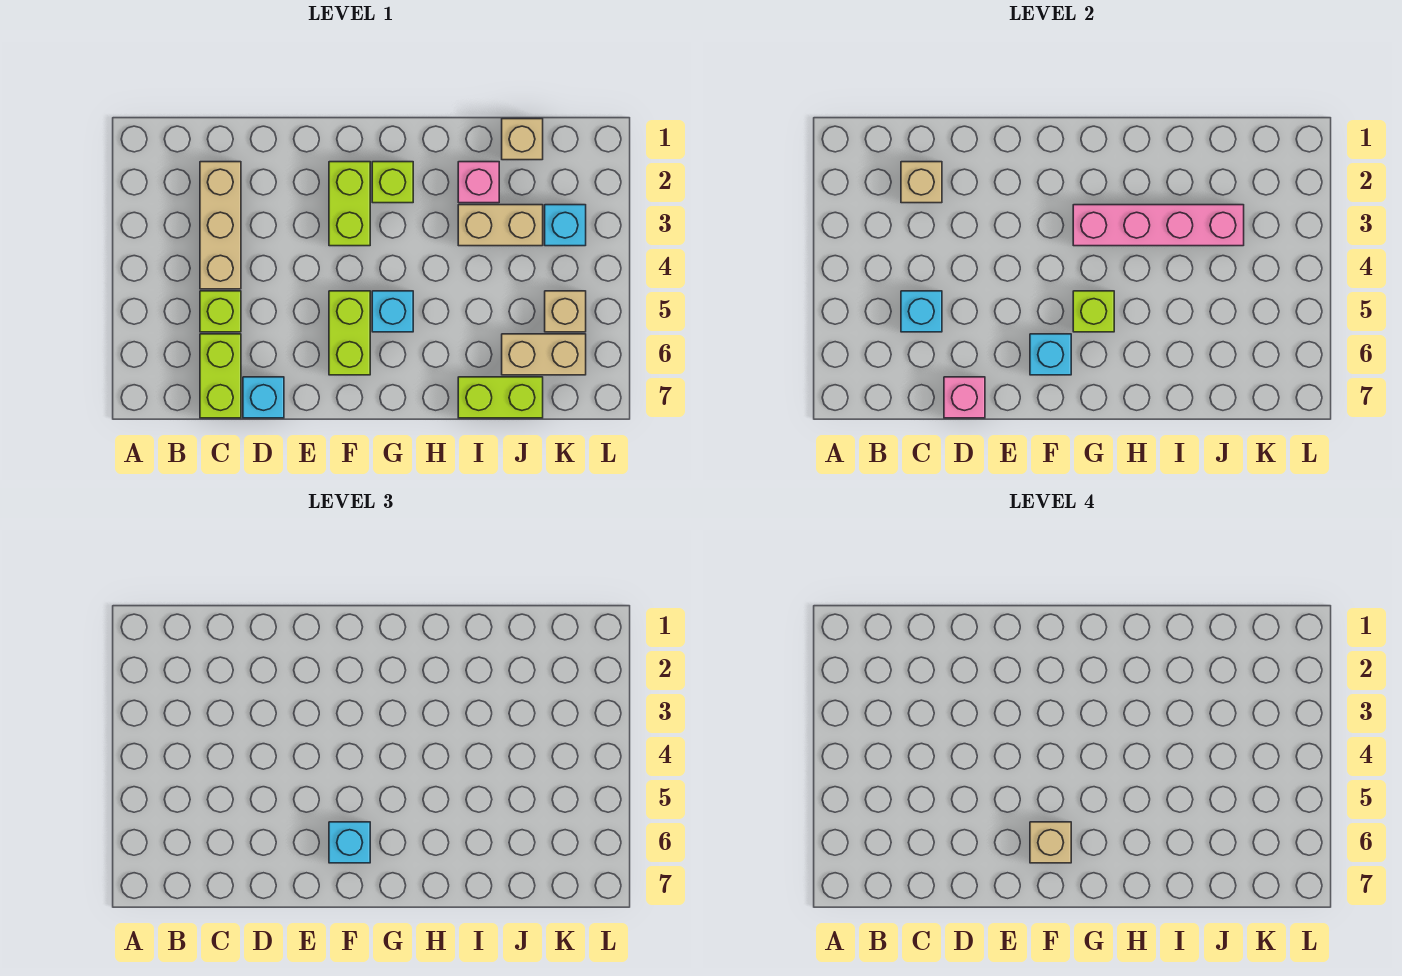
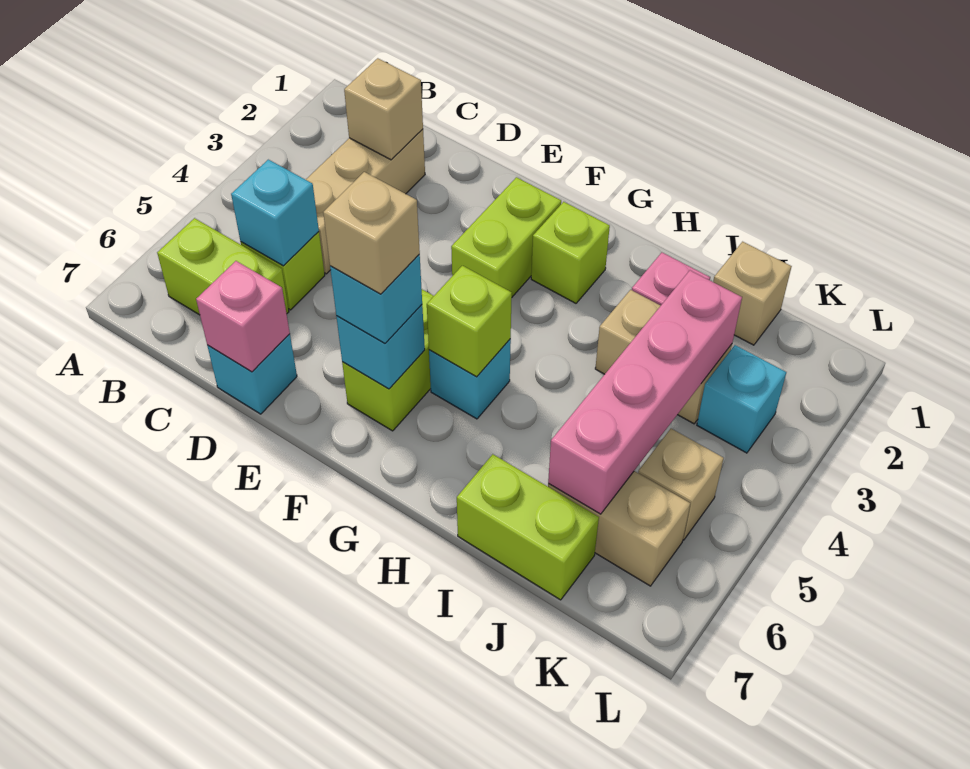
lime brick C6:C7 level 1 -> lime brick B6:C6 level 1
pink brick G3:J3 level 2 -> pink brick J3:J6 level 2

